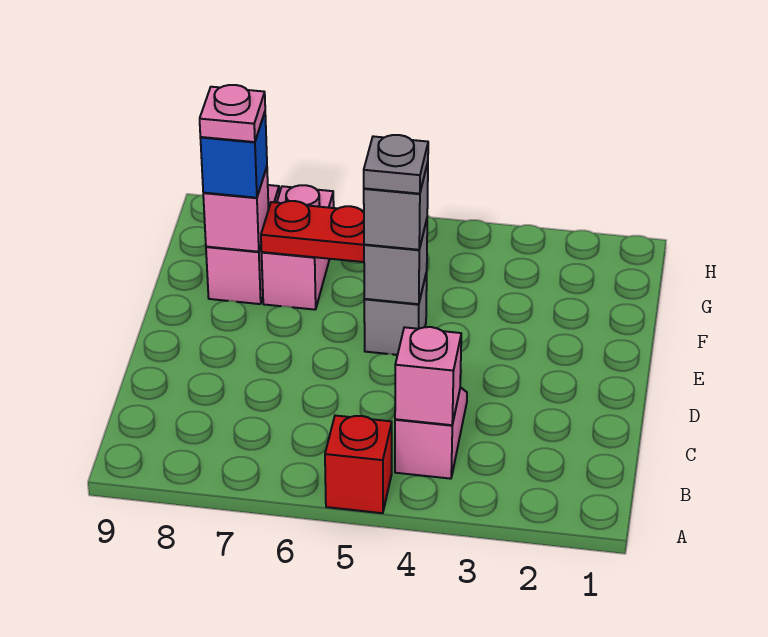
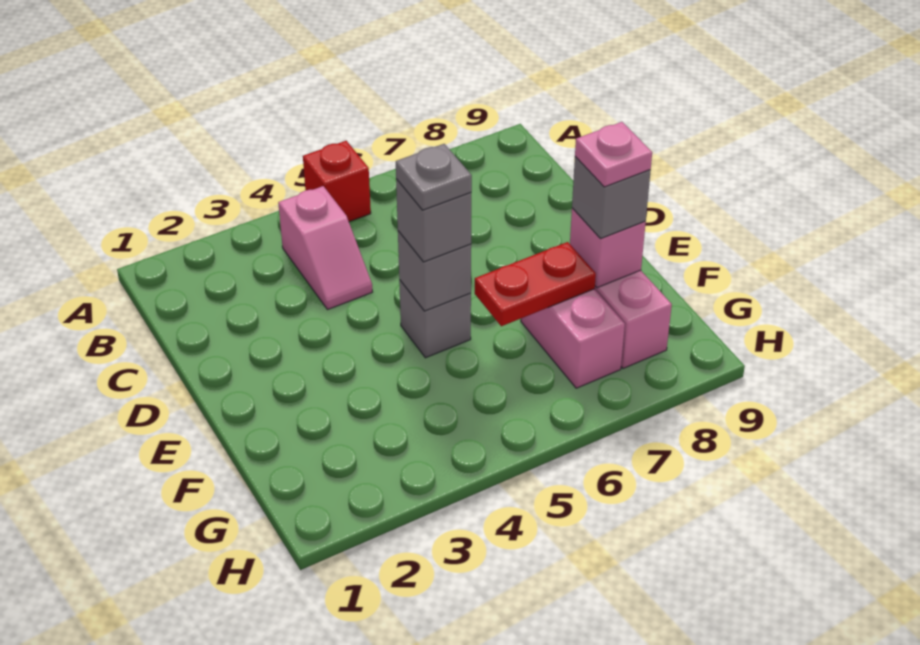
pink brick B4 level 2 -> none
blue brick F8 level 3 -> grey brick F8 level 3

